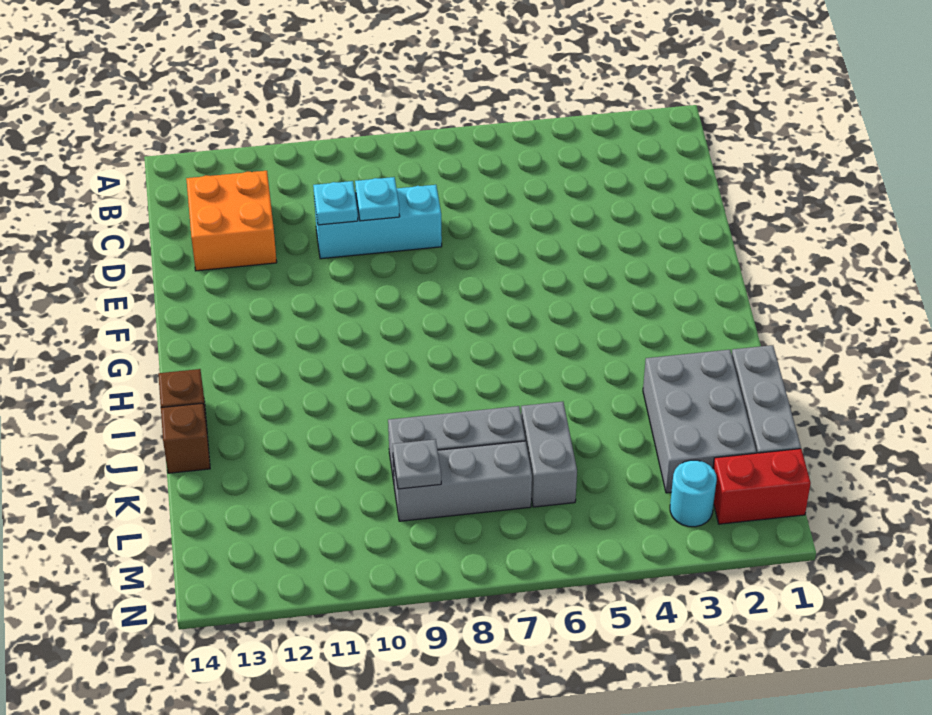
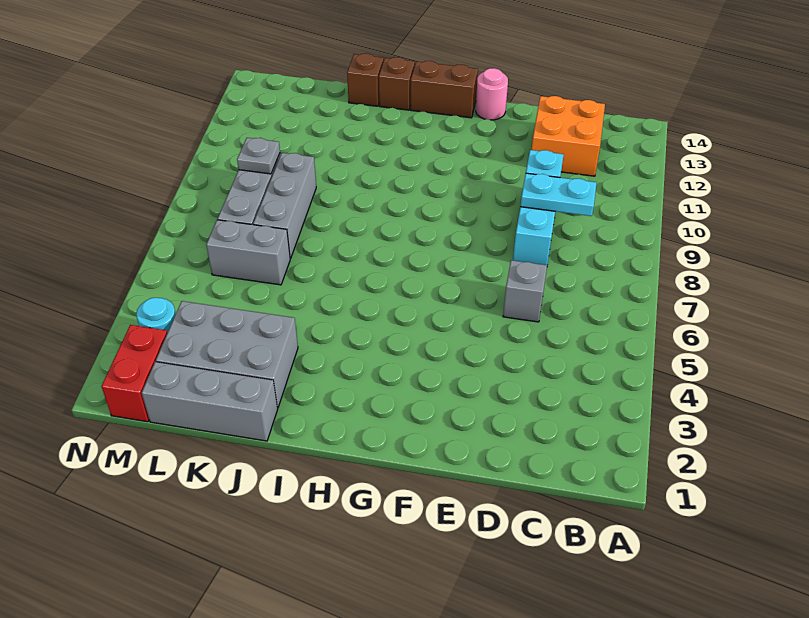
none -> grey brick D6 level 1
cyan plate D9 level 2 -> cyan plate C9:D9 level 2
none -> pink round brick F14 level 1
none -> brown brick G14:H14 level 1

